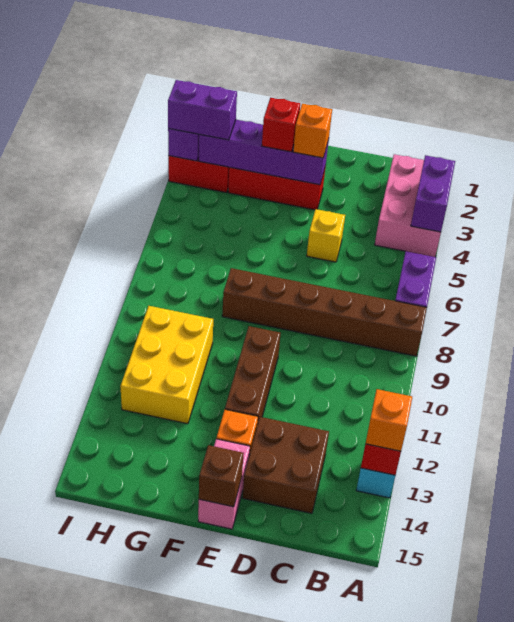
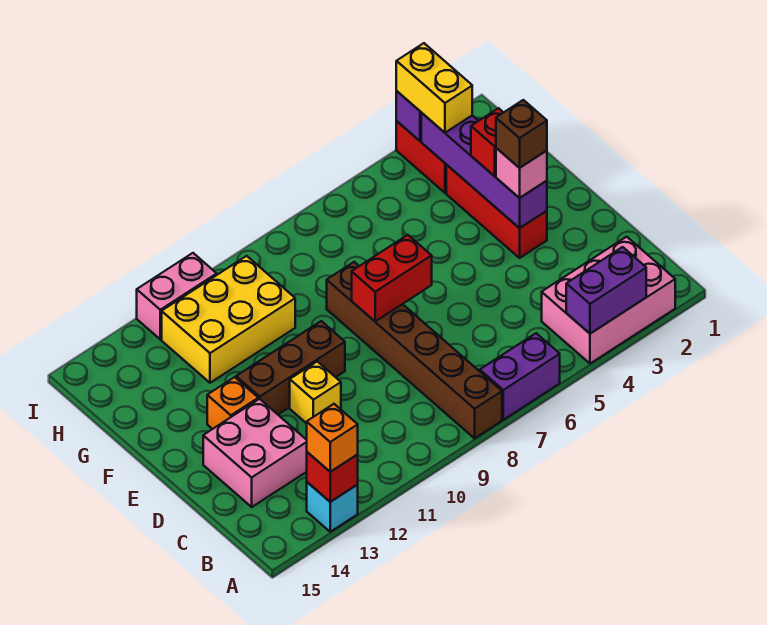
brown brick C13:D14 level 1 -> pink brick C13:D14 level 1
yellow brick D5 level 1 -> yellow brick D11 level 1
orange brick E3 level 3 -> pink brick E3 level 3
none -> red brick E7:E8 level 2
pink brick E14:E15 level 1 -> pink brick I11:I12 level 1
brown brick E15 level 2 -> brown brick E3 level 4
purple brick H3:I3 level 3 -> yellow brick H3:I3 level 3

